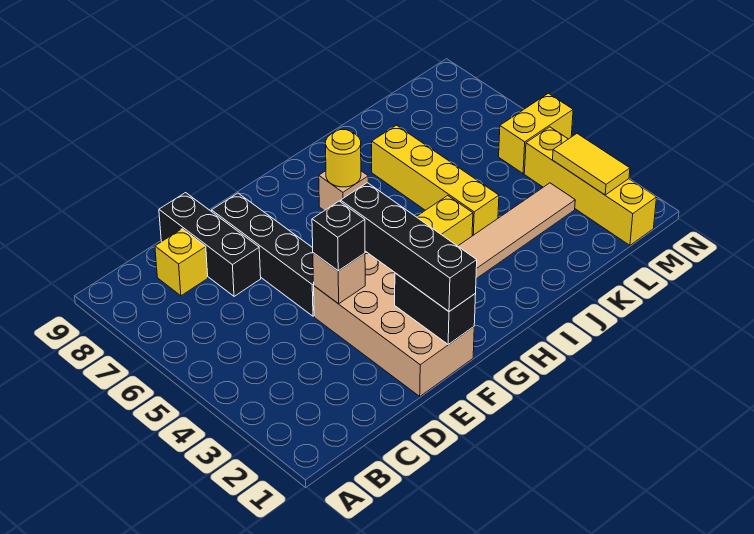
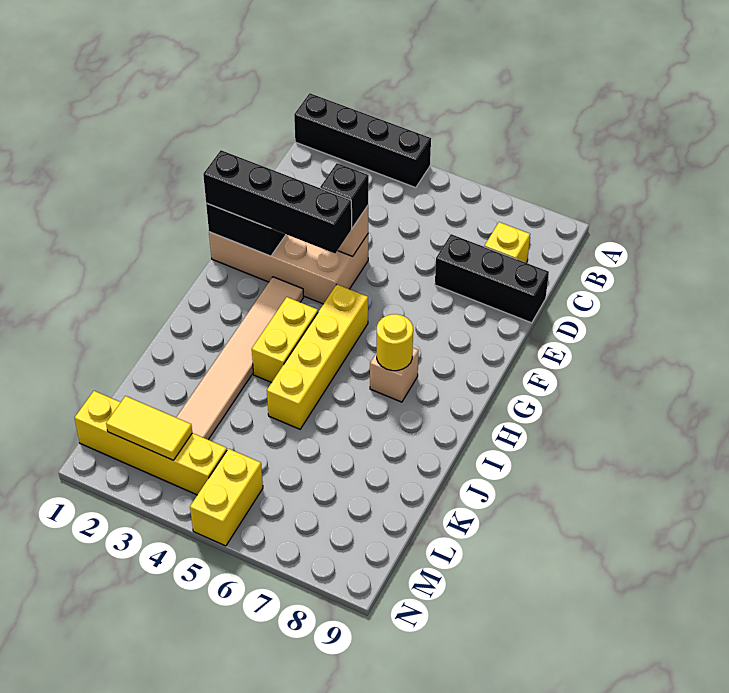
black brick E5:E8 level 1 -> black brick A1:A4 level 1
yellow brick J4:J7 level 1 -> yellow brick G5:J5 level 1

